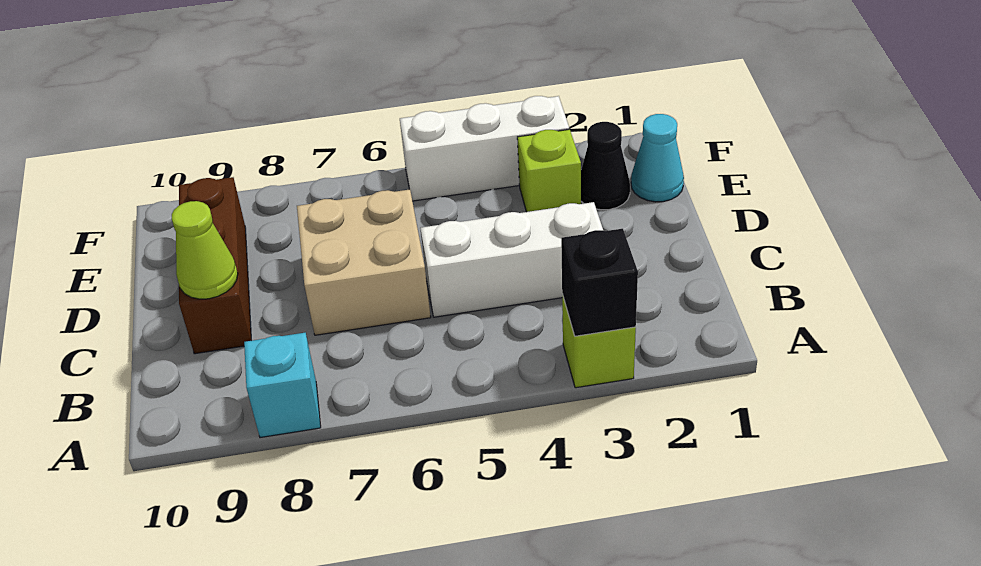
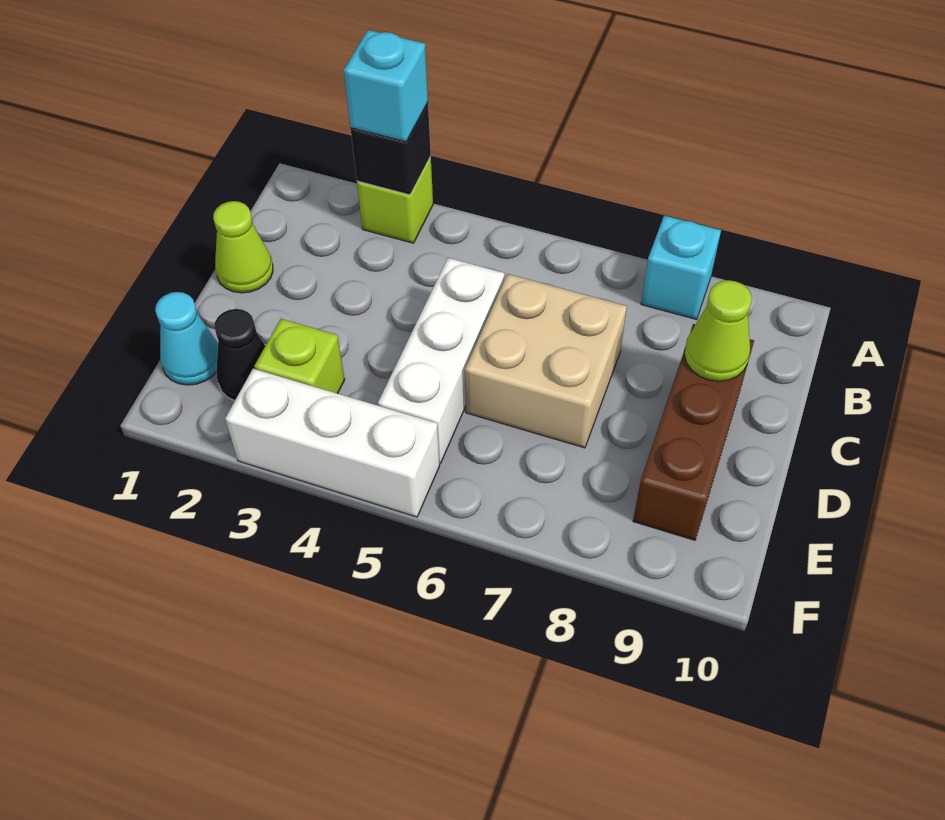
none -> cyan brick A3 level 3
none -> lime cone C1 level 1
white brick C3:C5 level 1 -> white brick C5:E5 level 1

